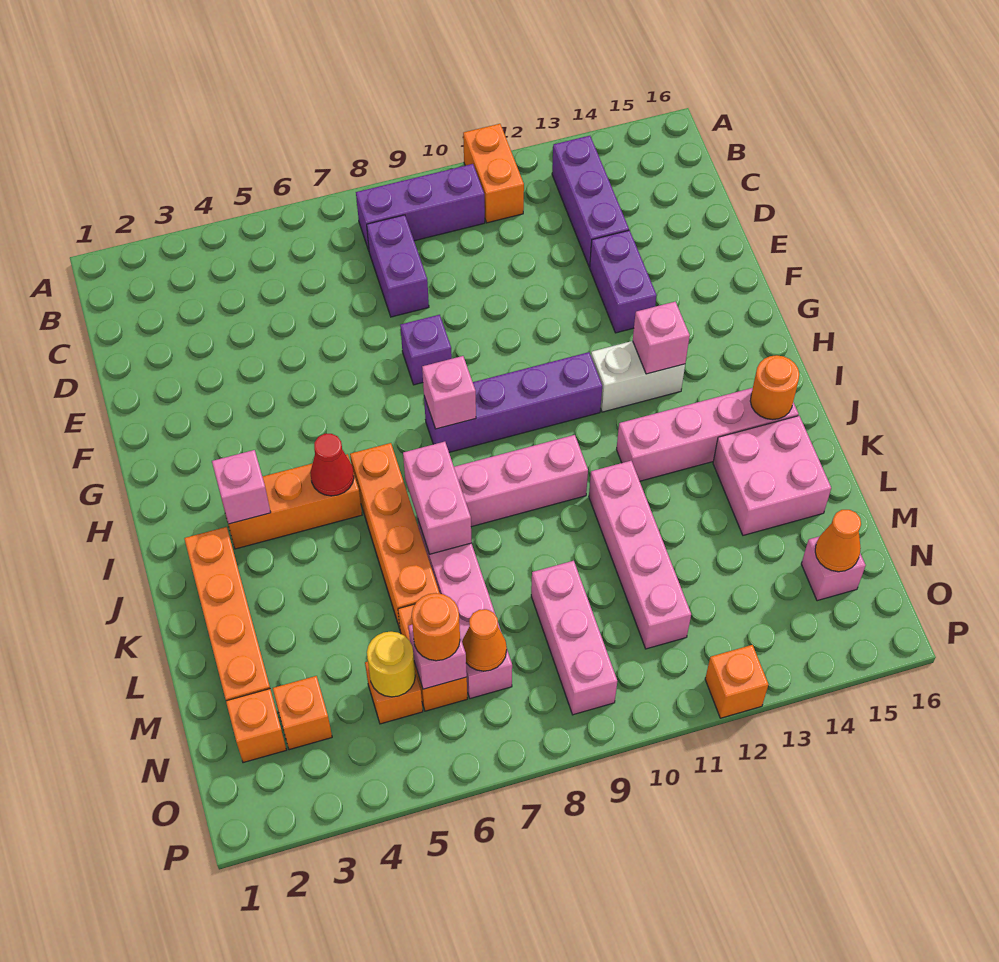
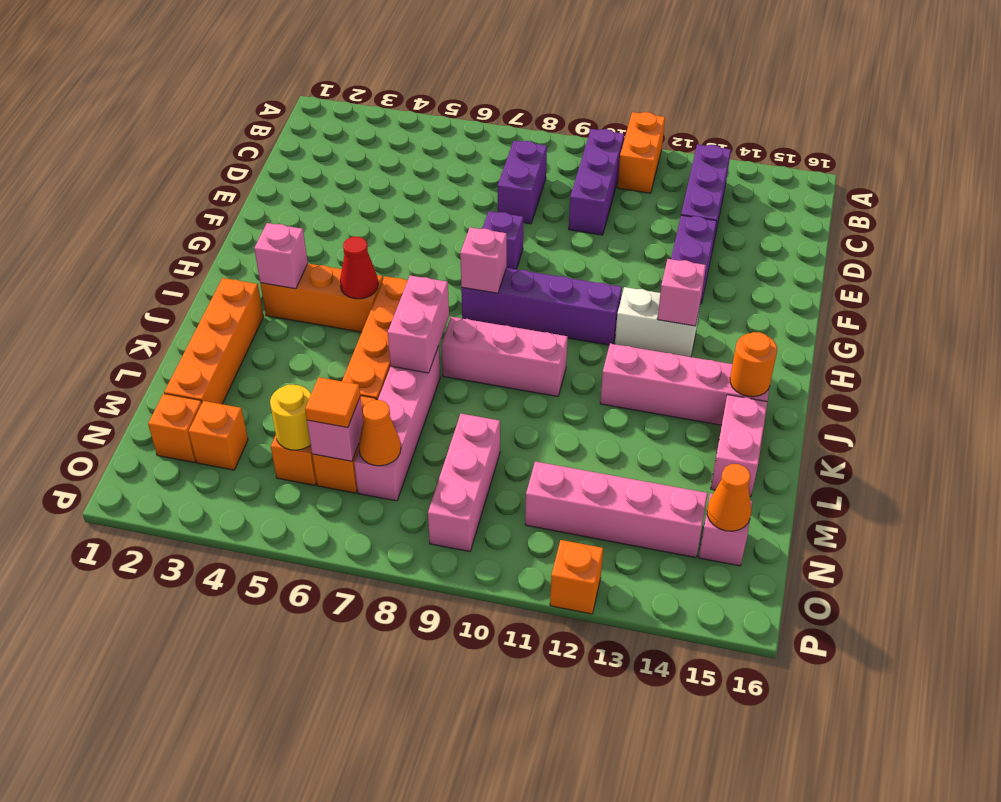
purple brick B8:B10 level 1 -> purple brick B10:D10 level 1
pink brick K11:N11 level 1 -> pink brick N11:N14 level 1
pink brick K14:L15 level 1 -> pink brick K15:L15 level 1
orange round brick N6 level 3 -> orange tile N6 level 3

